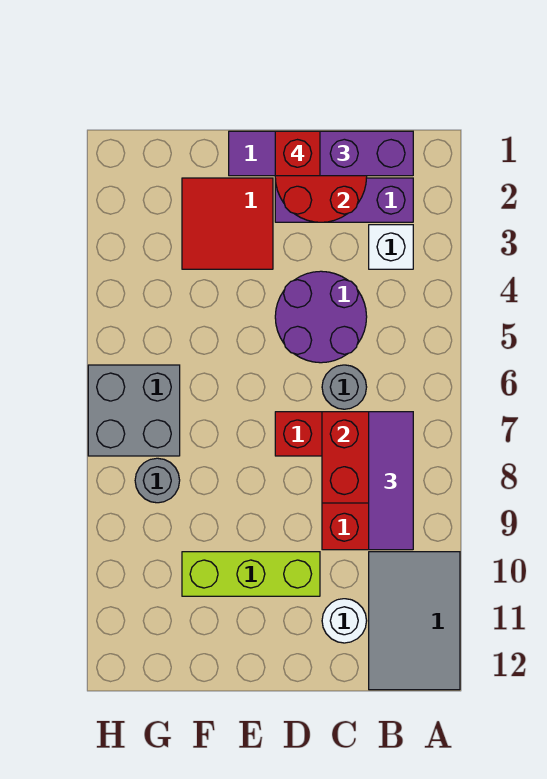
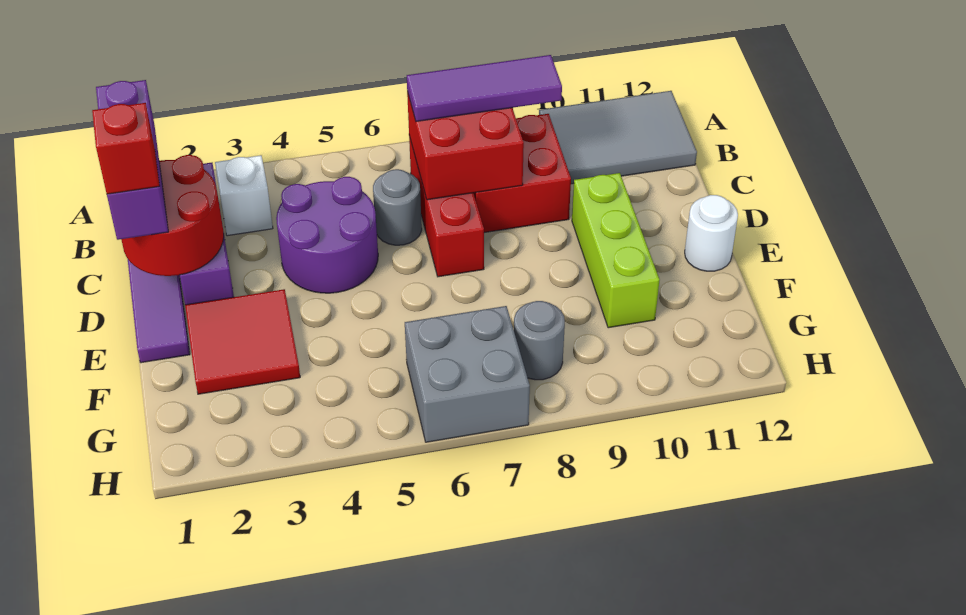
white round brick C11 level 1 -> white round brick E12 level 1

